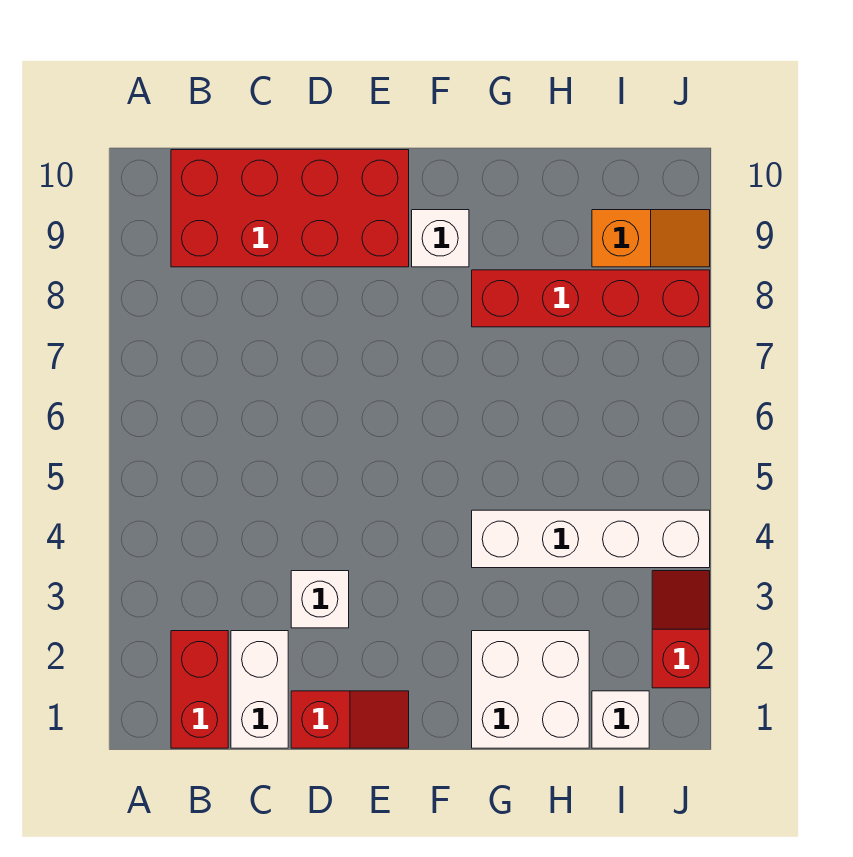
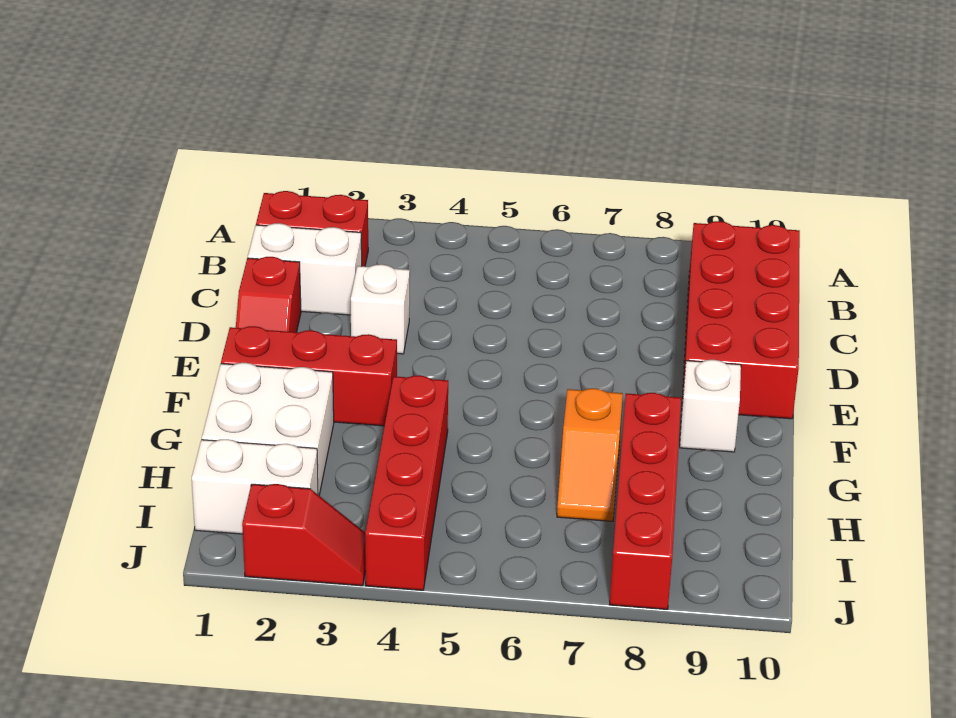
none -> red brick F1:F3 level 1
white brick G4:J4 level 1 -> red brick G4:J4 level 1
white brick I1 level 1 -> white brick I1:I2 level 1
orange slope I9:J9 level 1 top I -> orange slope G7:H7 level 1 top G

